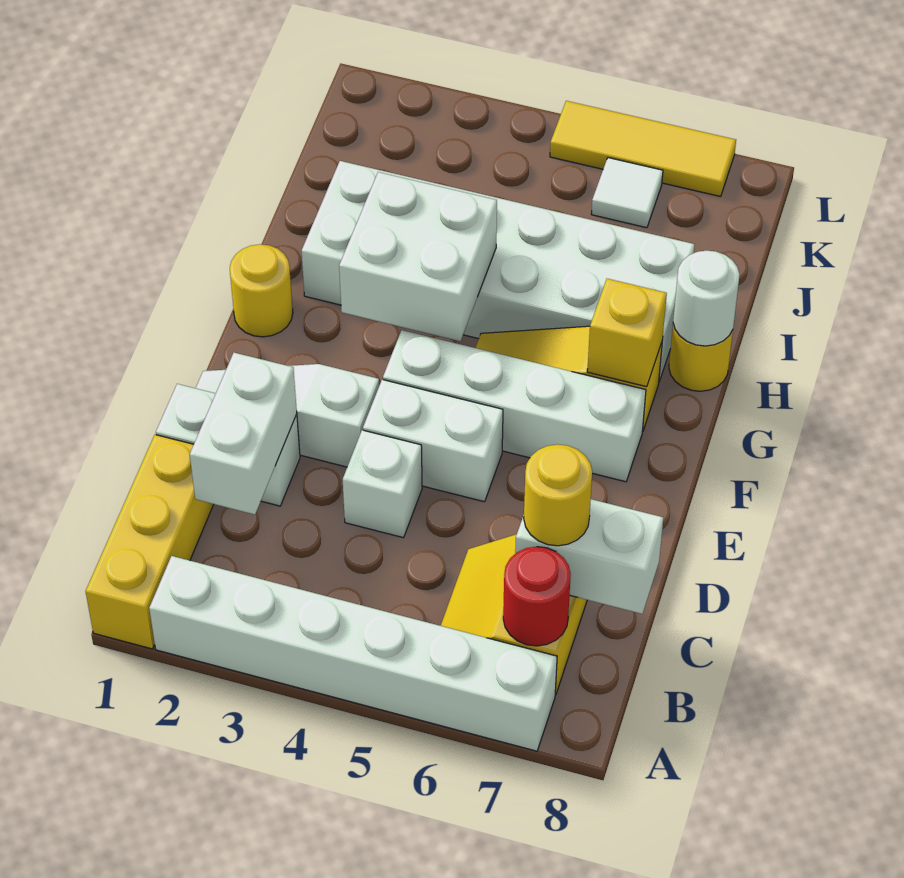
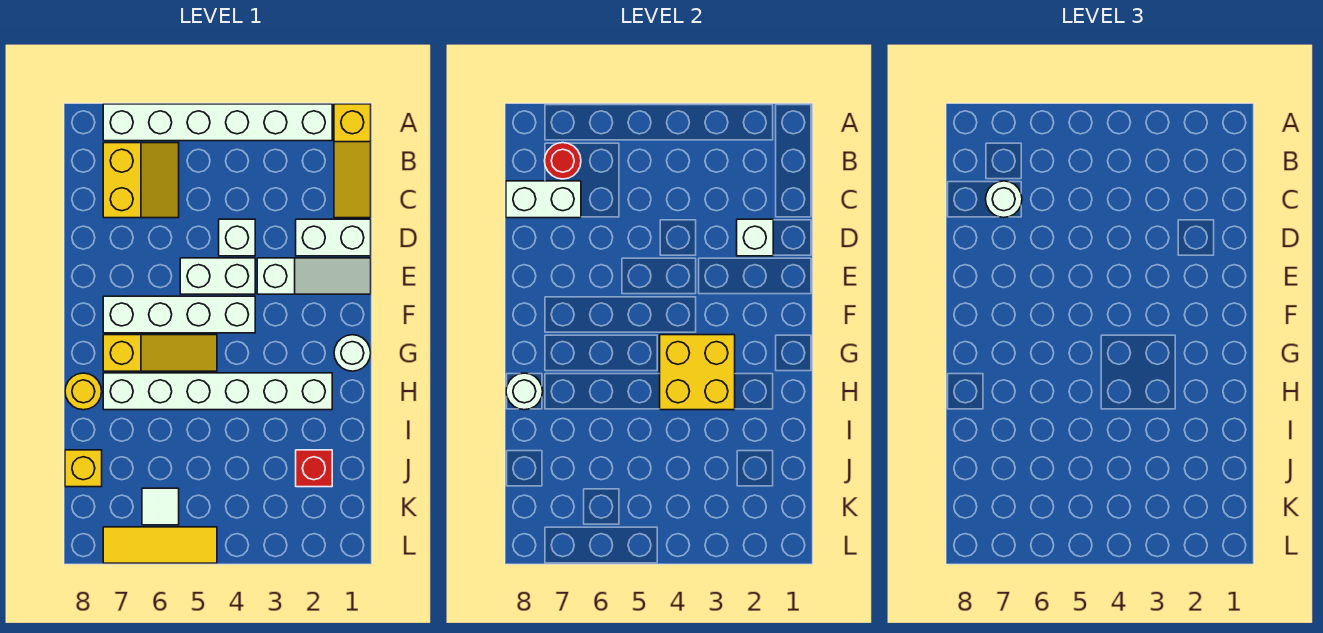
yellow brick A1:C1 level 1 -> yellow slope A1:C1 level 1 top A
white brick C2:D2 level 2 -> white brick D2 level 2
yellow round brick C7 level 3 -> white round brick C7 level 3
yellow round brick G1 level 1 -> white round brick G1 level 1
white brick G3:H4 level 2 -> yellow brick G3:H4 level 2
yellow brick G7 level 2 -> yellow brick J8 level 1
white brick H2:I7 level 1 -> white brick H2:H7 level 1
none -> red brick J2 level 1

